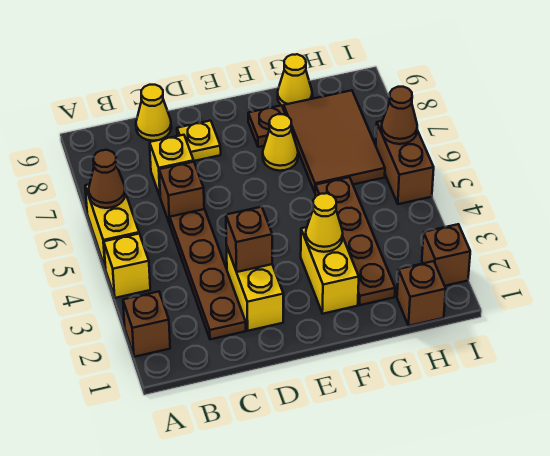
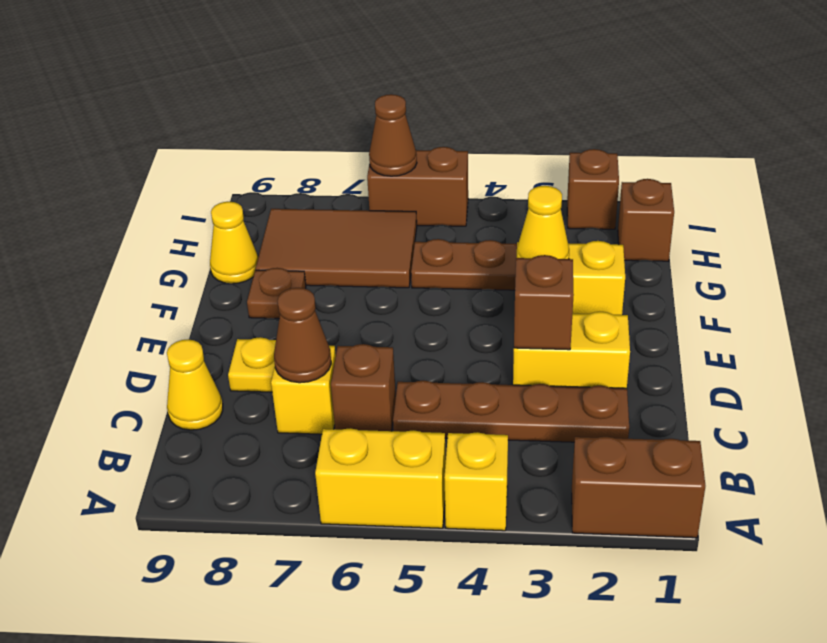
brown brick A2 level 1 -> brown brick A1:A2 level 1
brown cone A6 level 2 -> brown cone C7 level 2
yellow cone F7 level 1 -> none

